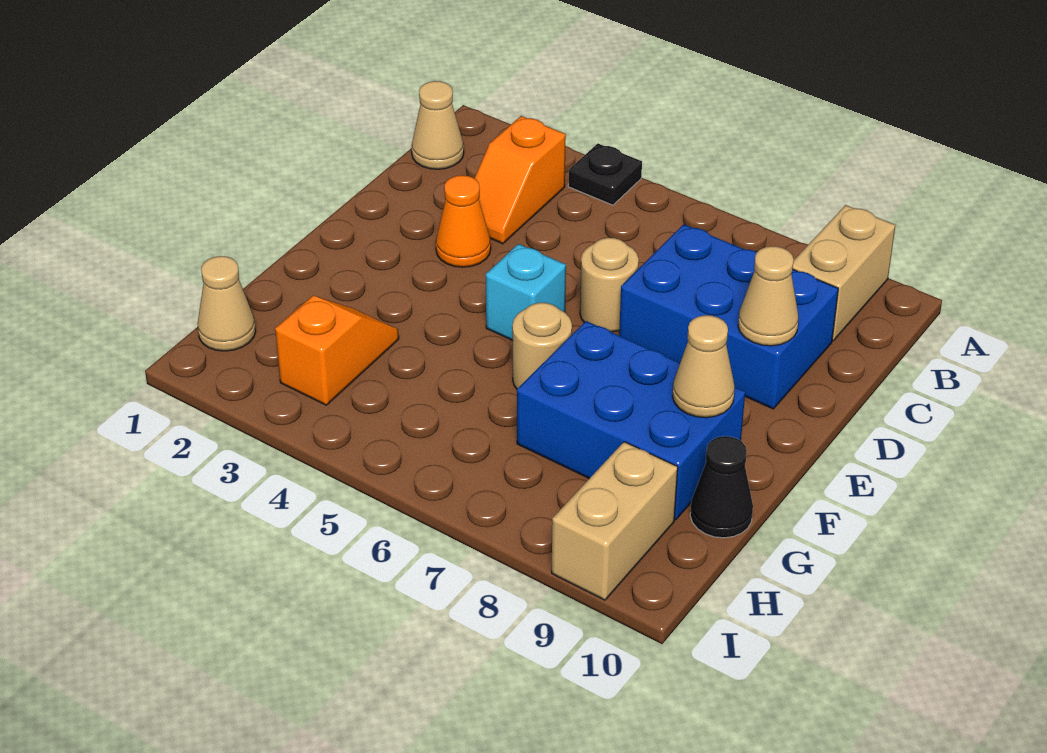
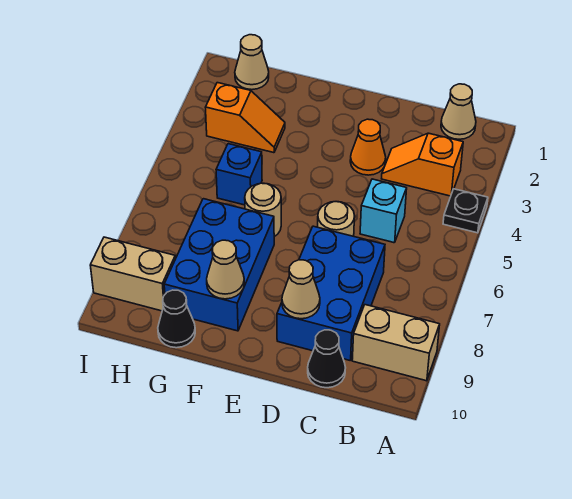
none -> black cone C10 level 1
cyan brick E5 level 1 -> cyan brick C5 level 1
none -> blue brick G5 level 1

